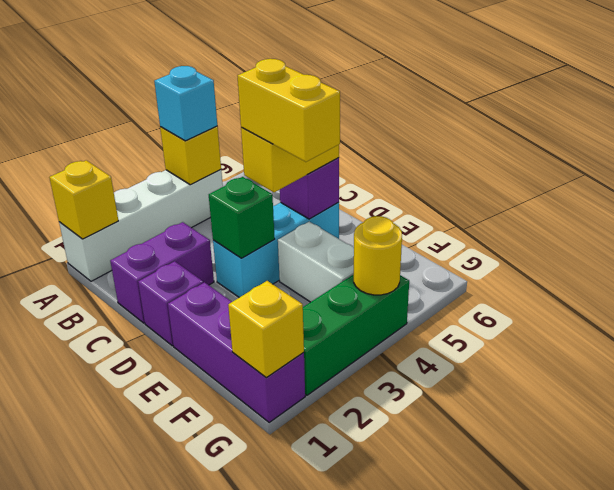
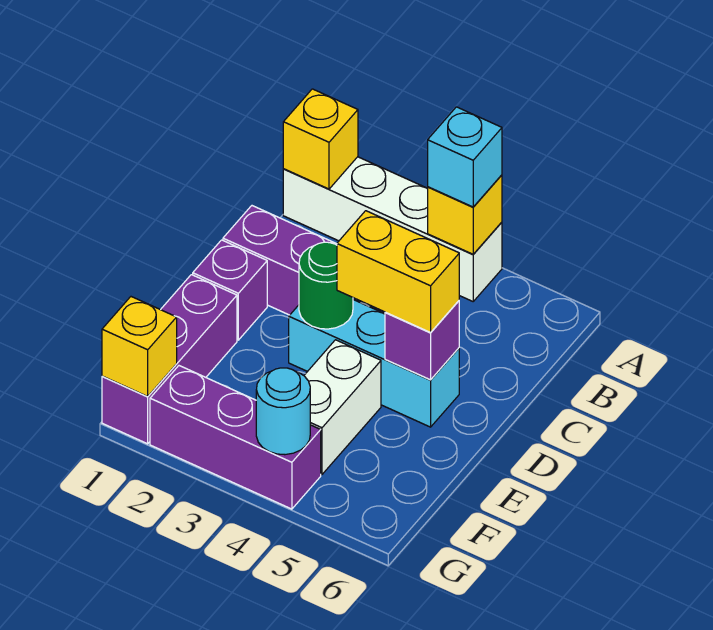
green brick D3 level 2 -> green round brick D3 level 2
yellow brick D4:E4 level 4 -> none
green brick G2:G4 level 1 -> purple brick G2:G4 level 1
yellow round brick G4 level 2 -> cyan round brick G4 level 2

